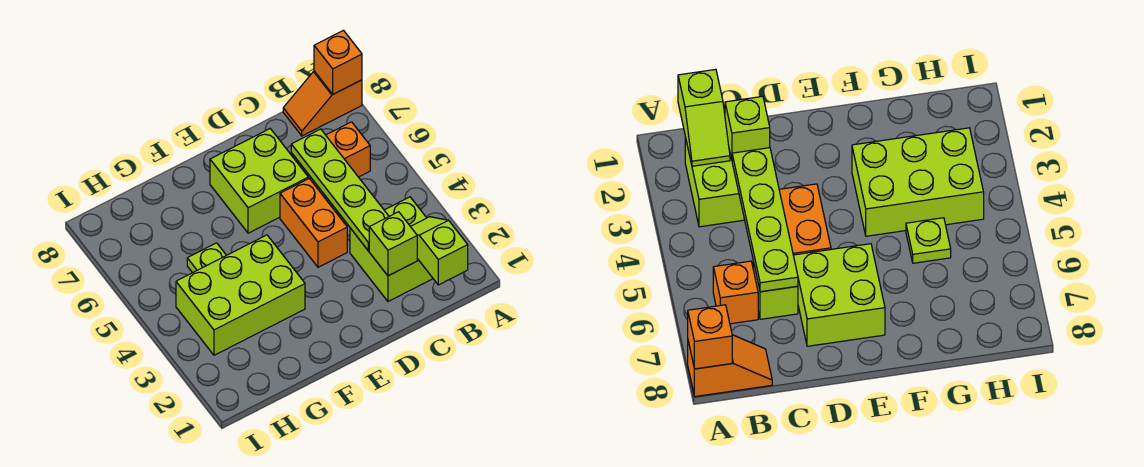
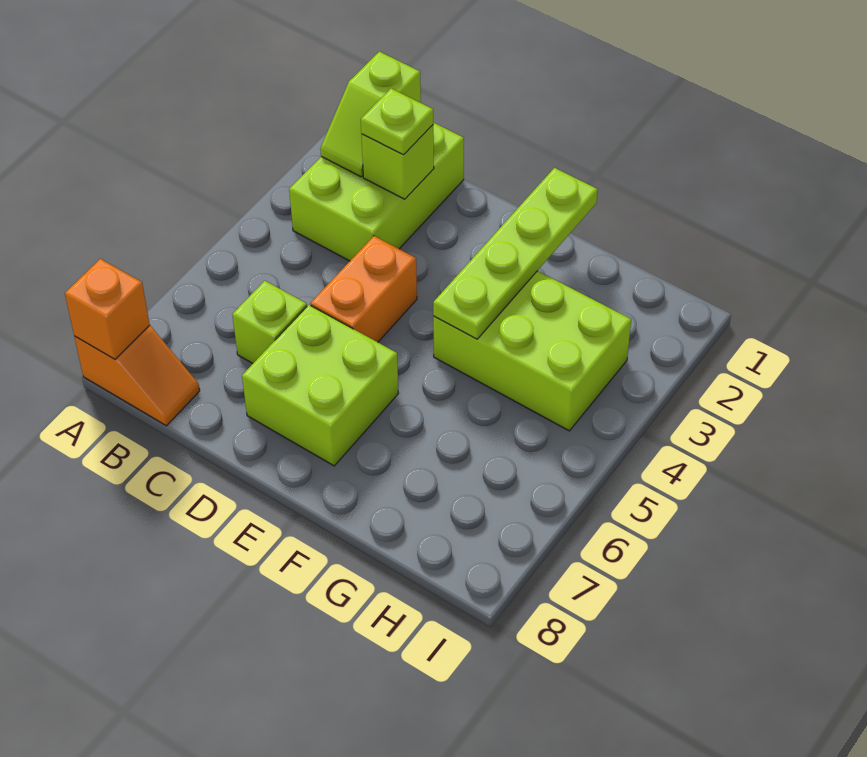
lime brick B2:C3 level 1 -> lime brick B1:C3 level 1
orange brick B6 level 1 -> none
lime plate C3:C6 level 2 -> lime plate F1:F4 level 2
lime plate G5 level 1 -> lime plate C2 level 3

